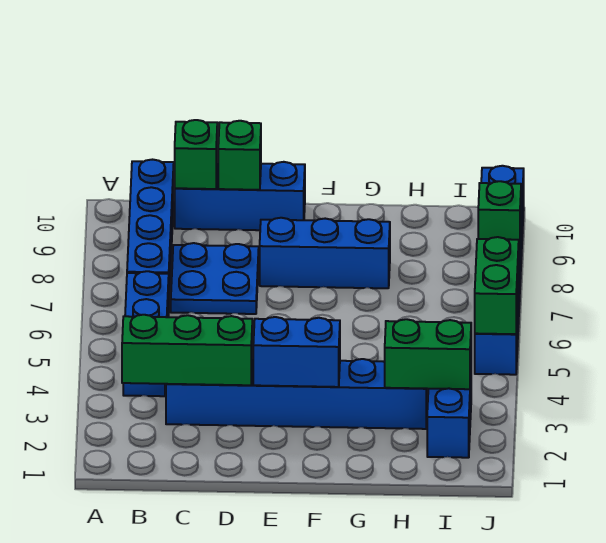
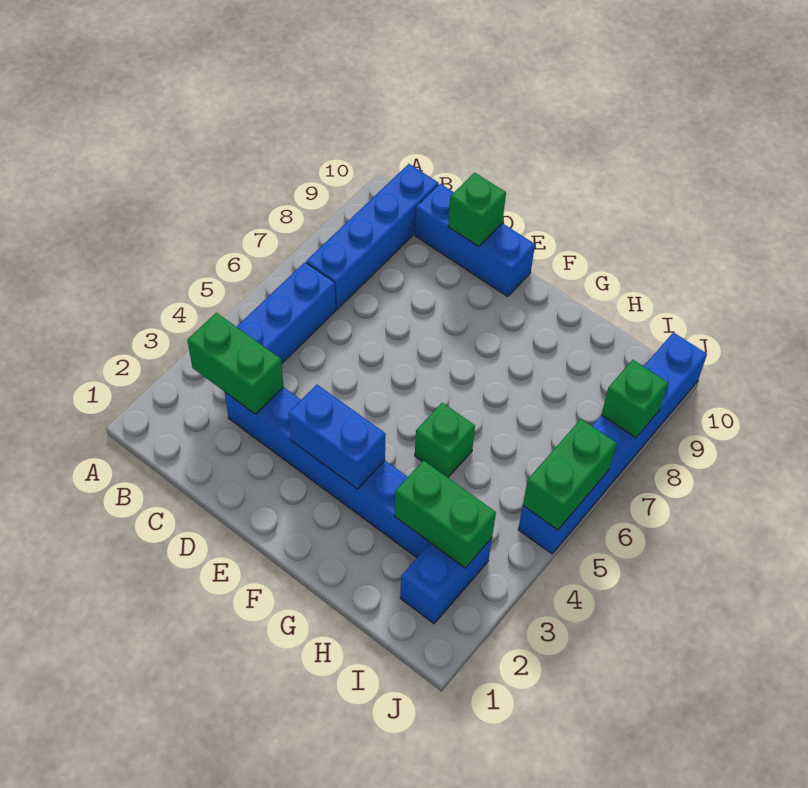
green brick B3:D3 level 2 -> green brick B3:C3 level 2
blue plate C7:D8 level 1 -> none
green brick C10 level 2 -> green brick G5 level 1
blue brick E8:G8 level 1 -> none

